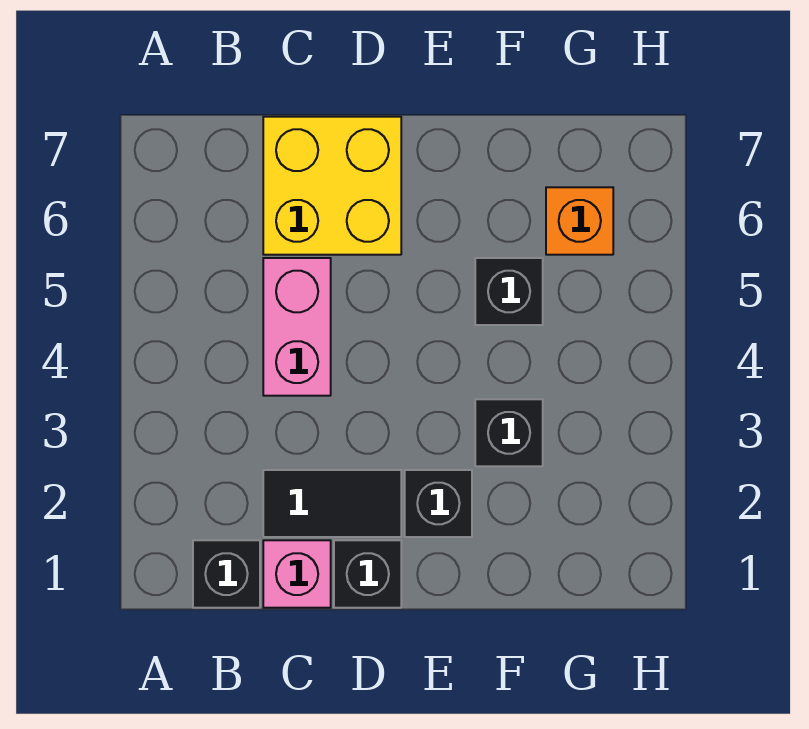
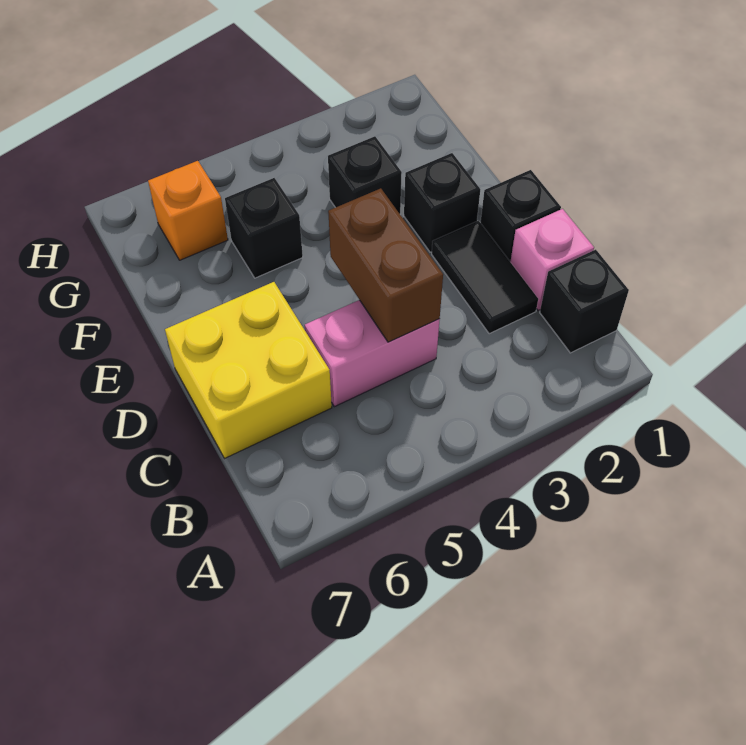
none -> brown brick C4:D4 level 2

